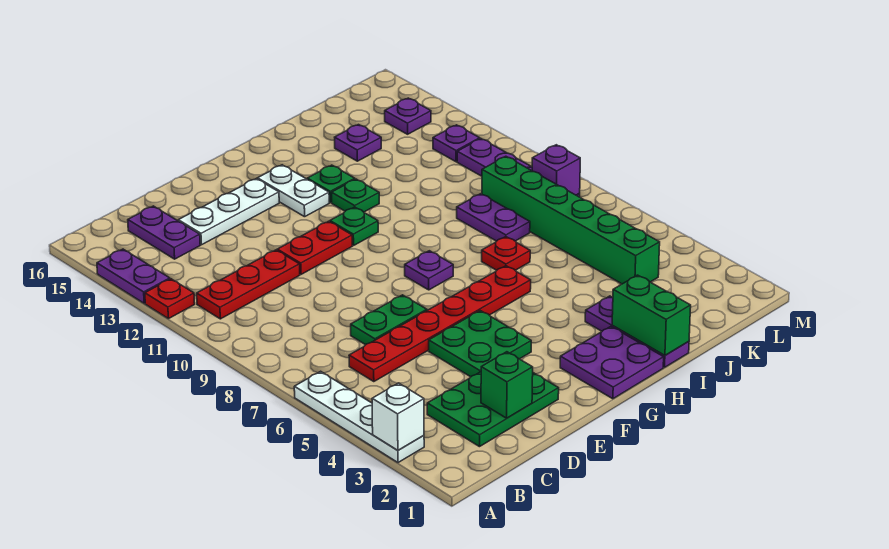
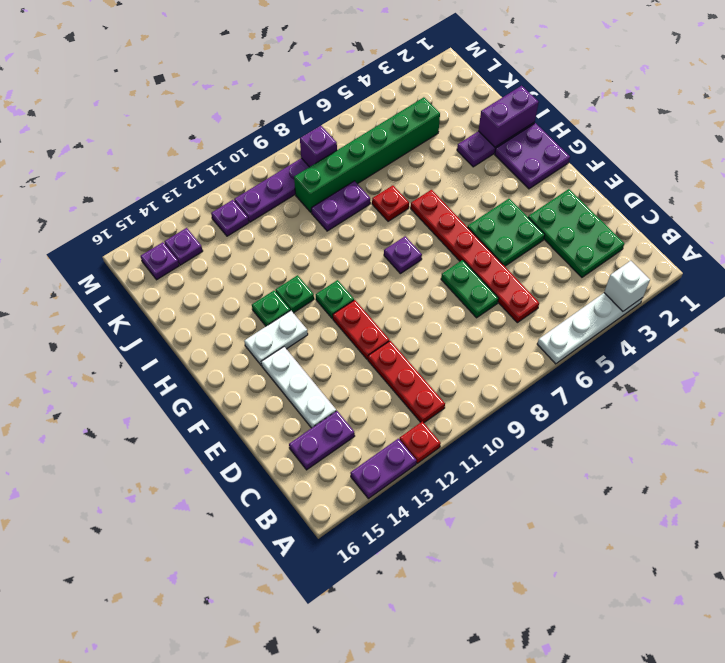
green brick D2 level 2 -> none
green brick I1:I2 level 2 -> purple brick I1:I2 level 2
purple plate J14 level 1 -> purple plate L15 level 1

